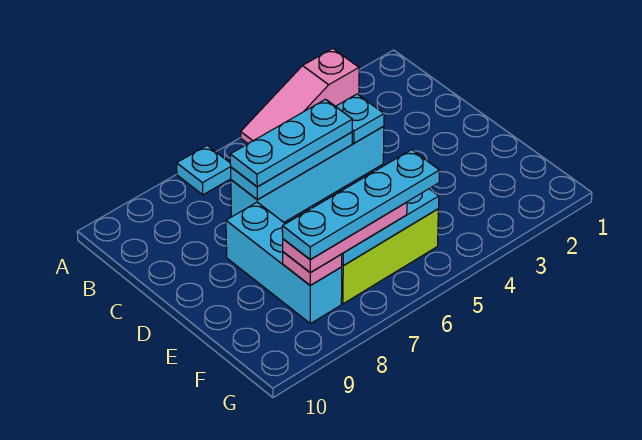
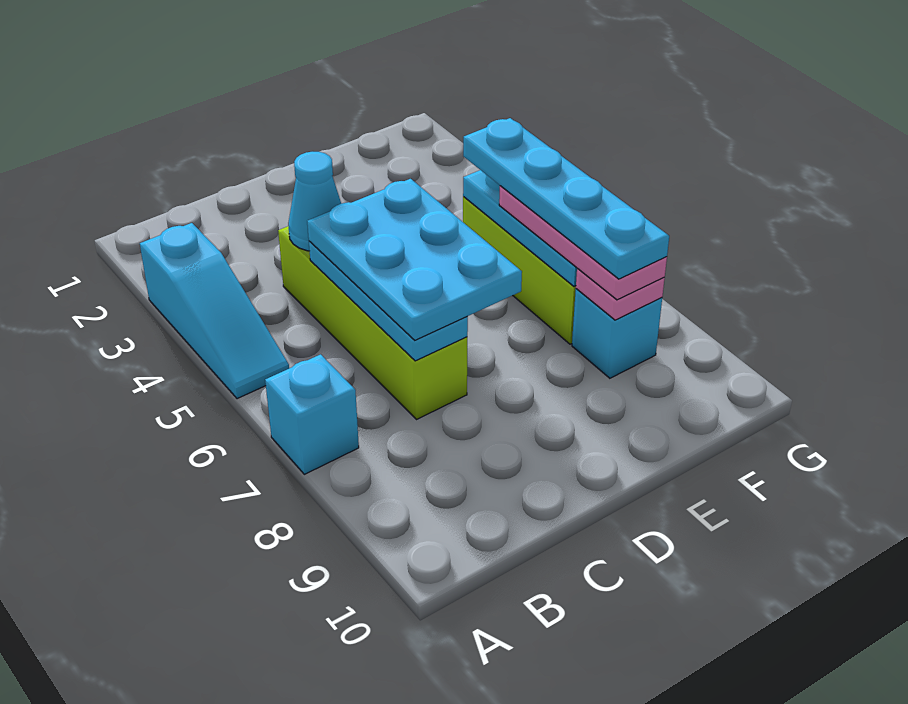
pink slope A3:A5 level 1 top 3 -> cyan slope A3:A5 level 1 top 3
cyan plate A7 level 1 -> cyan brick A7 level 1
cyan brick C4:C7 level 1 -> lime brick C4:C7 level 1
cyan plate C4 level 2 -> cyan cone C4 level 2
cyan plate C5:C7 level 3 -> cyan plate C5:D7 level 3
cyan brick D8:F8 level 1 -> cyan brick F8 level 1

